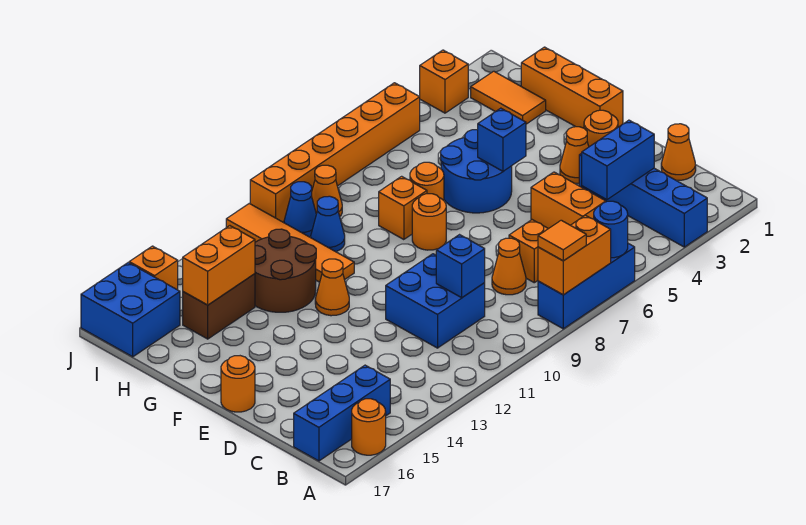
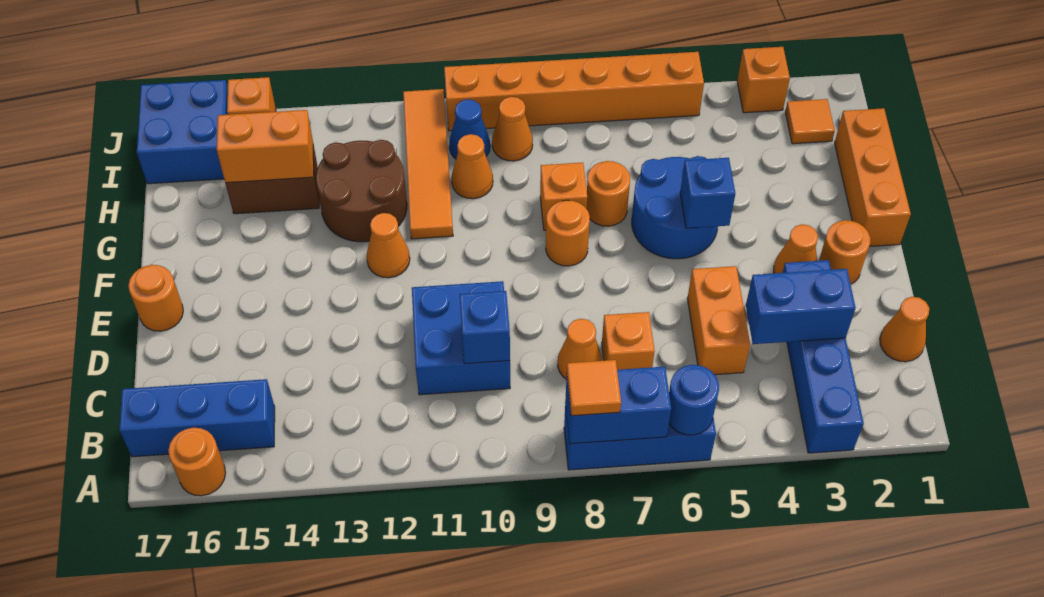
orange brick A7:A8 level 2 -> blue brick A7:A8 level 2
orange tile H2:I2 level 1 -> orange tile I2 level 1
blue cone H10 level 1 -> orange cone H10 level 1

